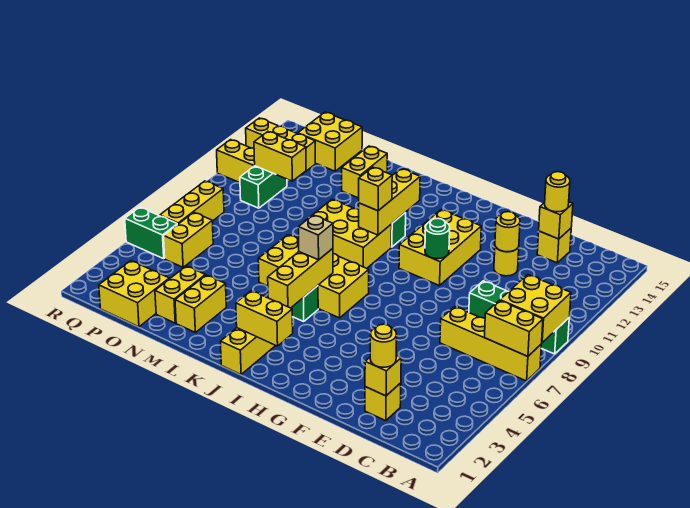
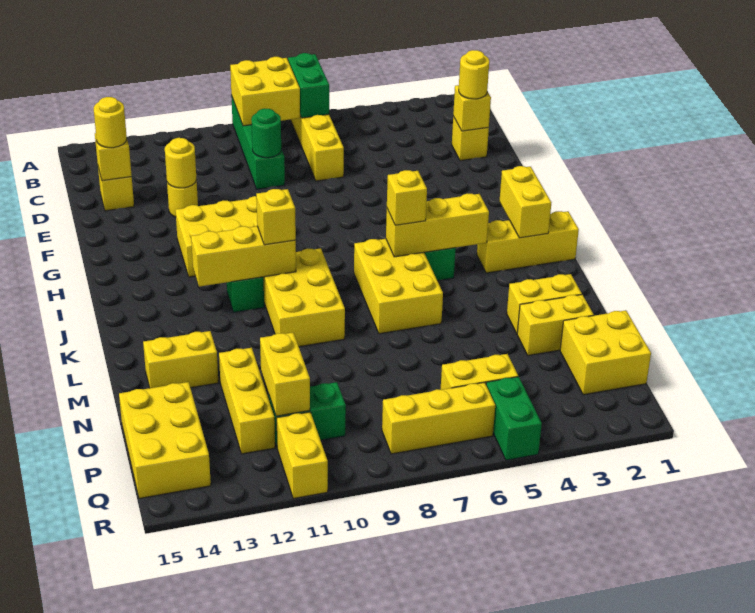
yellow brick A7:B7 level 2 -> green brick A7:B7 level 2
green round brick G10 level 2 -> green round brick D9 level 2
yellow brick I6:L7 level 1 -> yellow brick J6:L7 level 1
tan brick J6 level 3 -> yellow brick J6 level 3
yellow brick O14:P15 level 1 -> yellow brick O14:Q15 level 1
yellow brick P13:R13 level 1 -> yellow brick N12:P12 level 1

